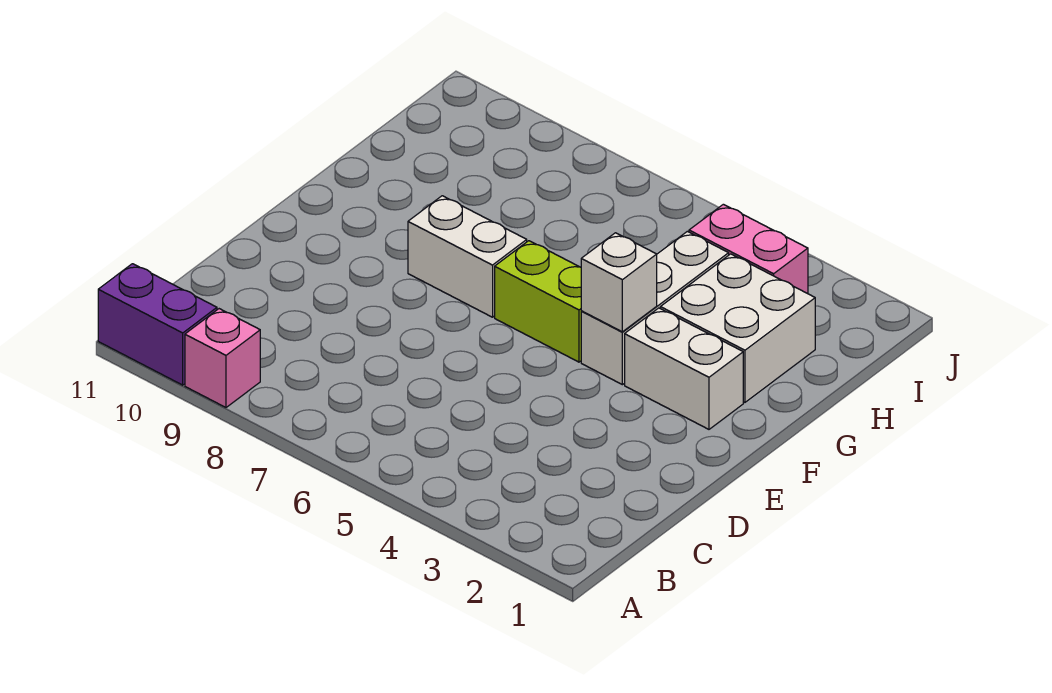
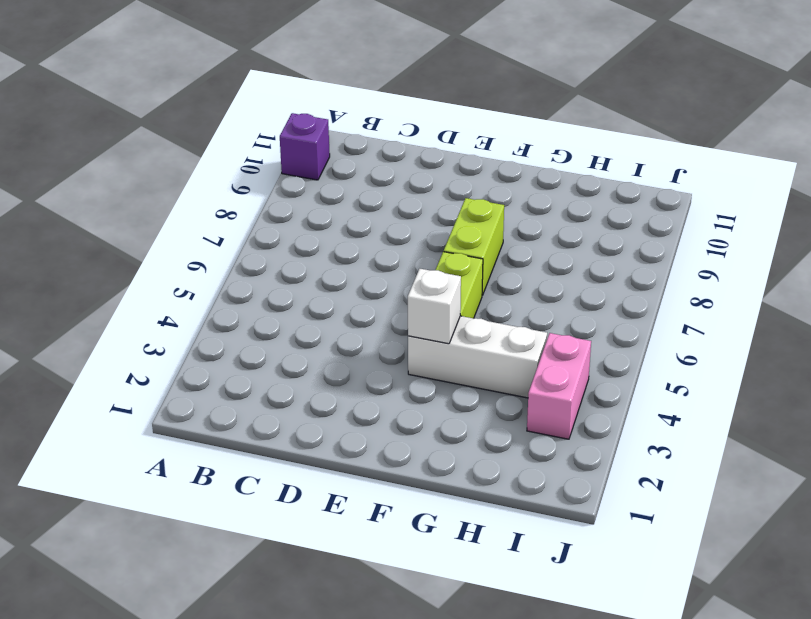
pink brick A9 level 1 -> none
purple brick A10:A11 level 1 -> purple brick A10 level 1
white brick F2:F3 level 1 -> none
white brick F7:F8 level 1 -> lime brick F7:F8 level 1
white brick G2:H3 level 1 -> none

